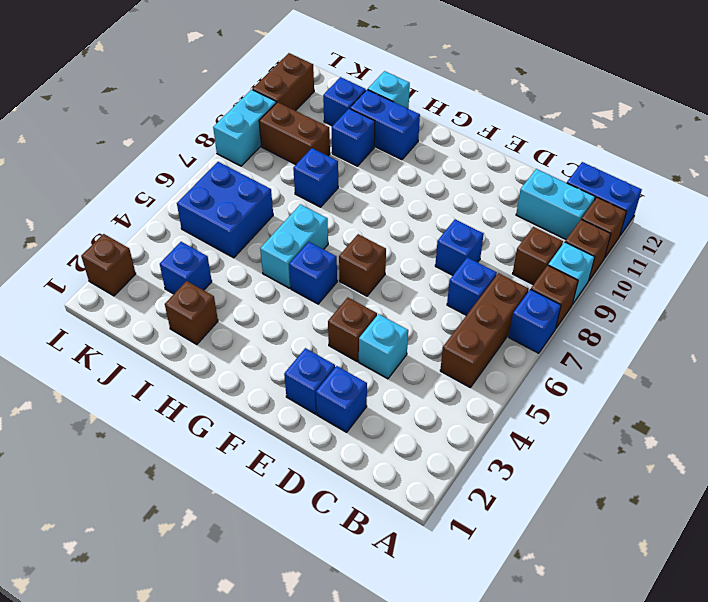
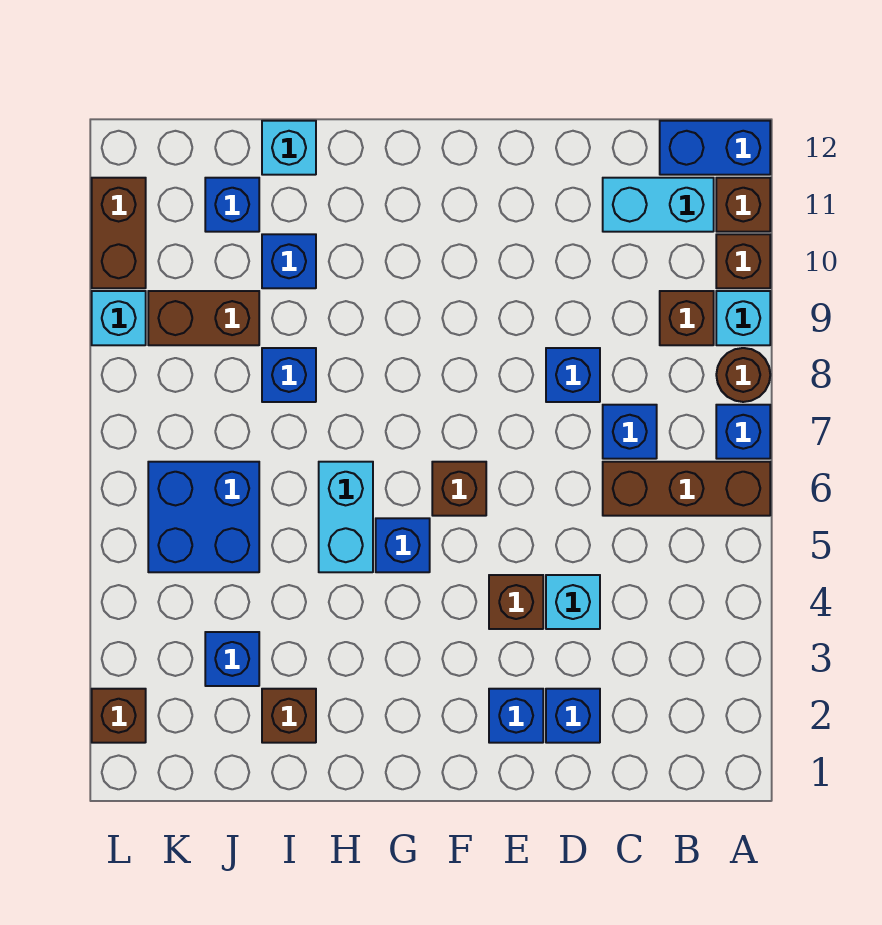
brown brick A8 level 1 -> brown round brick A8 level 1
brown brick B5:B7 level 1 -> brown brick A6:C6 level 1
blue brick H11:I11 level 1 -> none
cyan brick L8:L9 level 1 -> cyan brick L9 level 1

